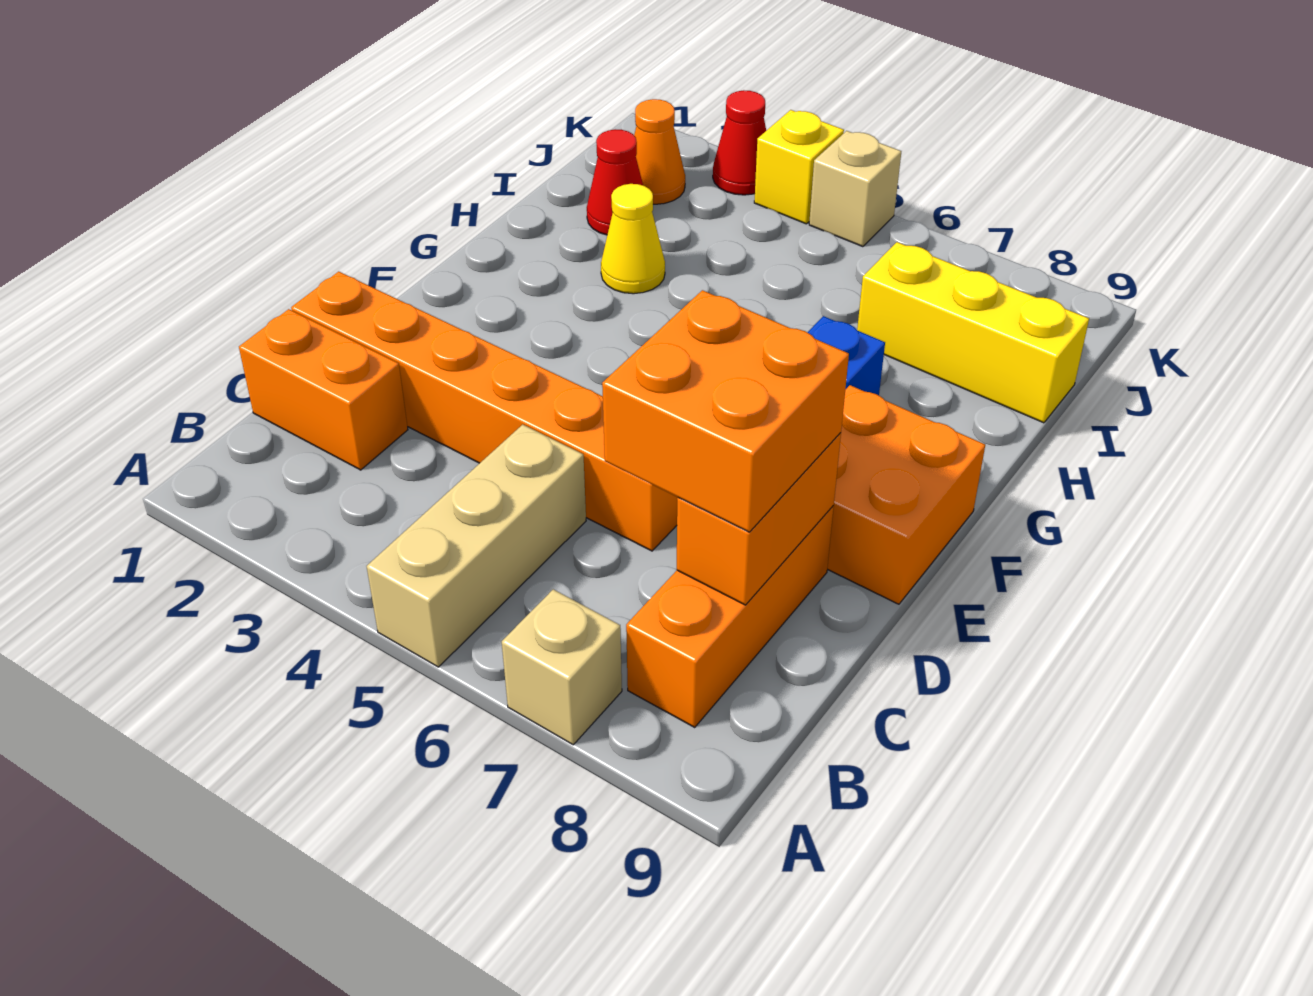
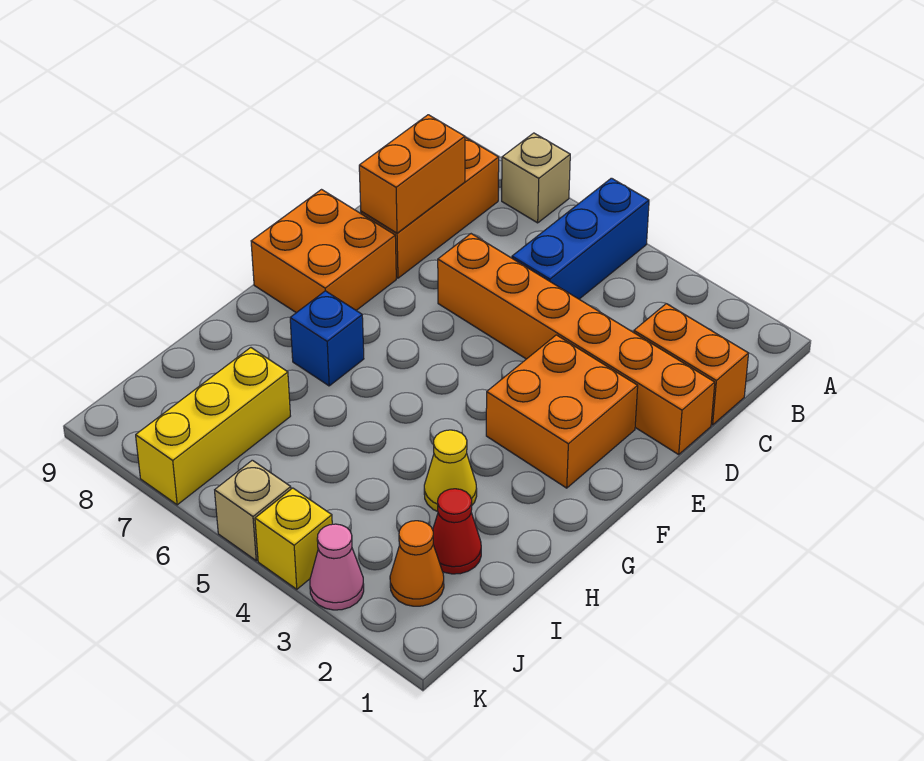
tan brick A5:C5 level 1 -> blue brick A5:C5 level 1
orange brick C7:D8 level 3 -> orange brick E2:F3 level 1
yellow brick I7:I9 level 1 -> yellow brick I7:K7 level 1
red cone K3 level 1 -> pink cone K3 level 1

